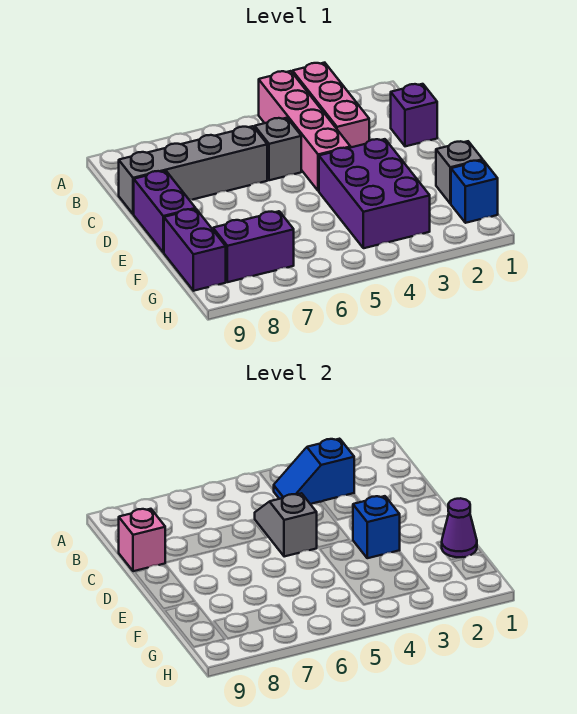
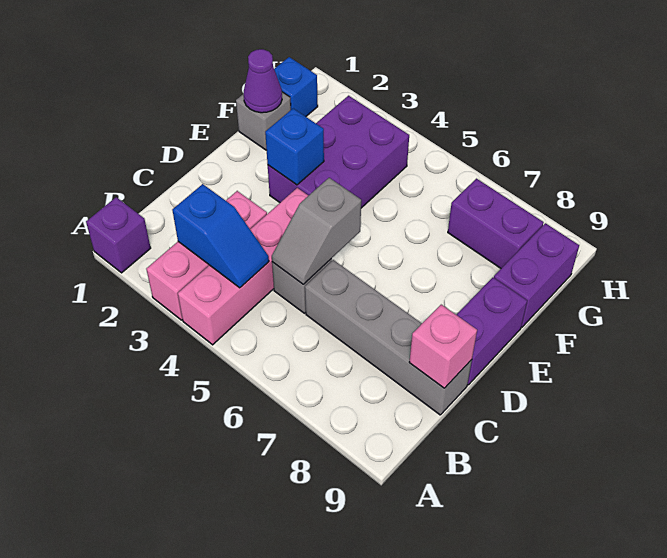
purple brick C1 level 1 -> purple brick A1 level 1

